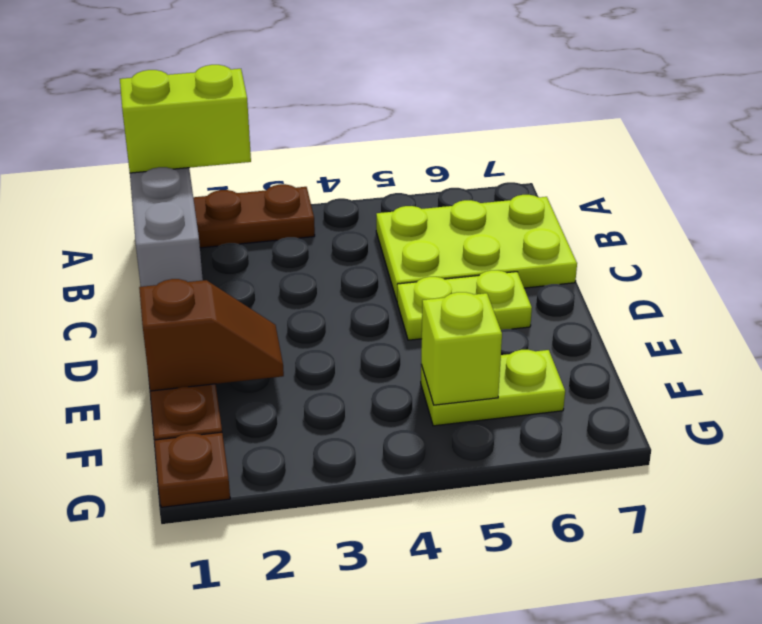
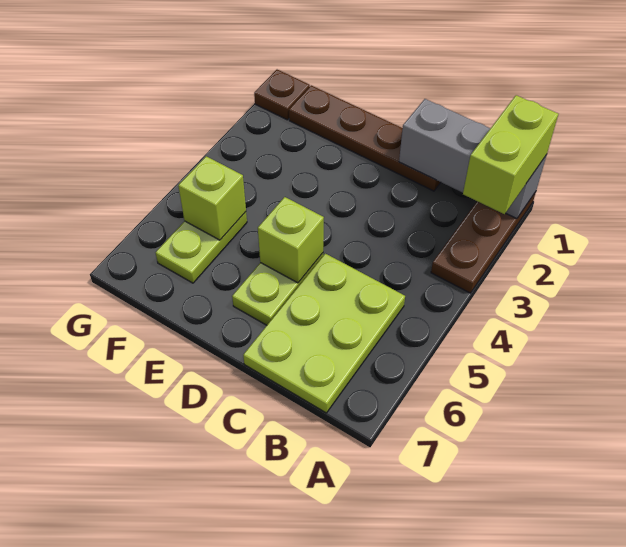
none -> lime brick D5 level 2
brown slope E1:E2 level 2 top 1 -> none

